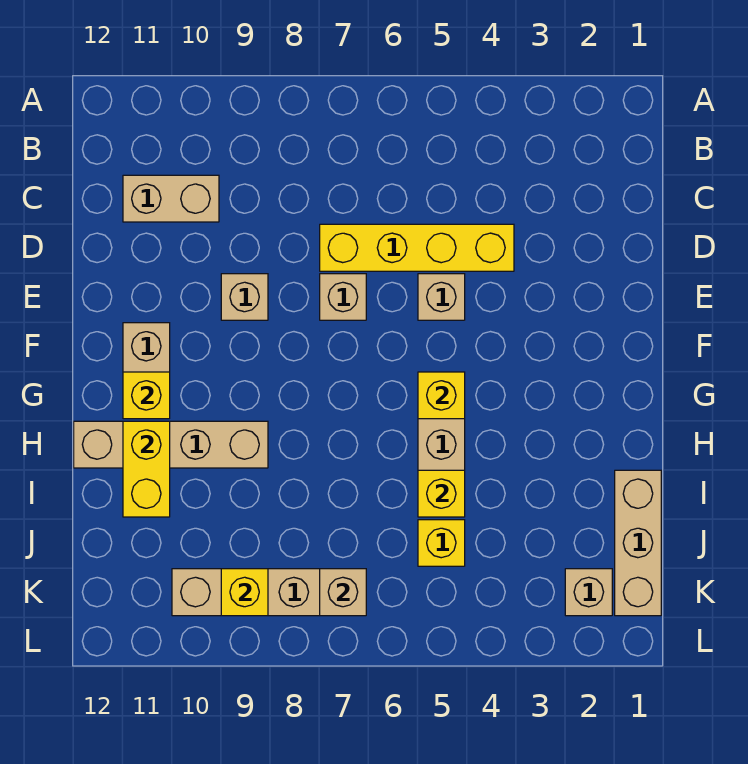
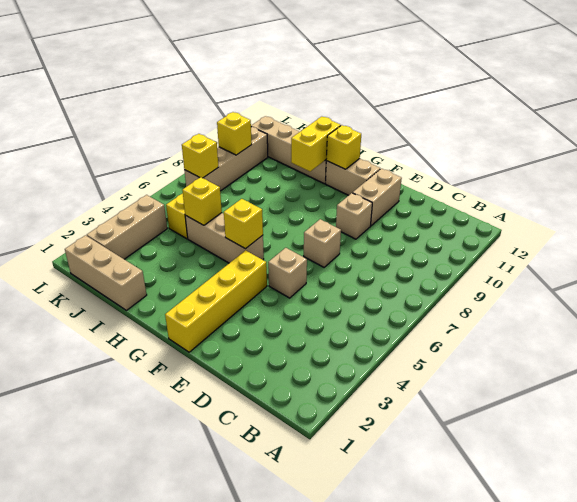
tan brick C10:C11 level 1 -> tan brick E10:E11 level 1
yellow brick D4:D7 level 1 -> yellow brick F1:F4 level 1
tan brick H9:H12 level 1 -> tan brick H11:K11 level 1
yellow brick H11:I11 level 2 -> yellow brick H10:H11 level 2
tan brick K2 level 1 -> tan brick K2:K4 level 1
tan brick K7 level 2 -> yellow brick K7 level 2

